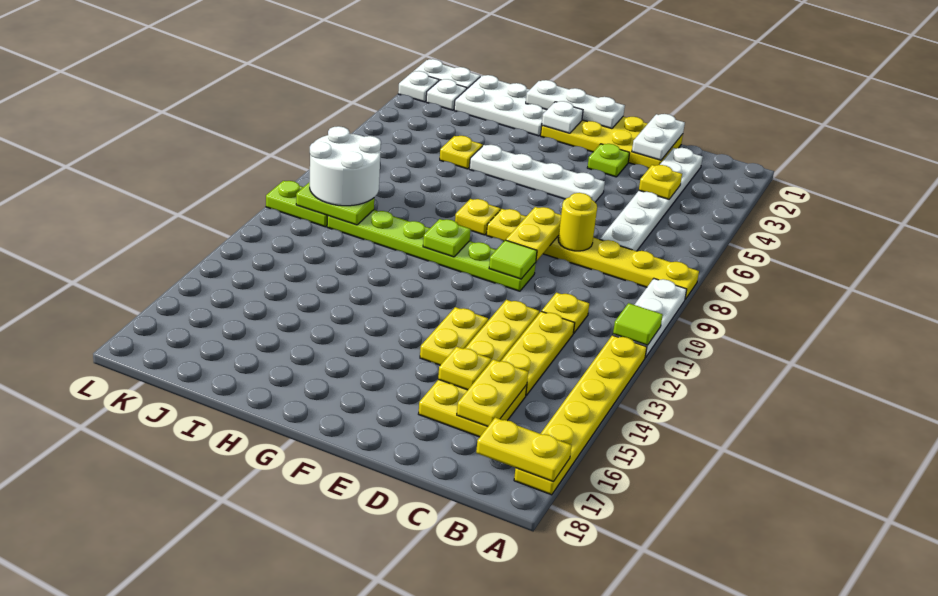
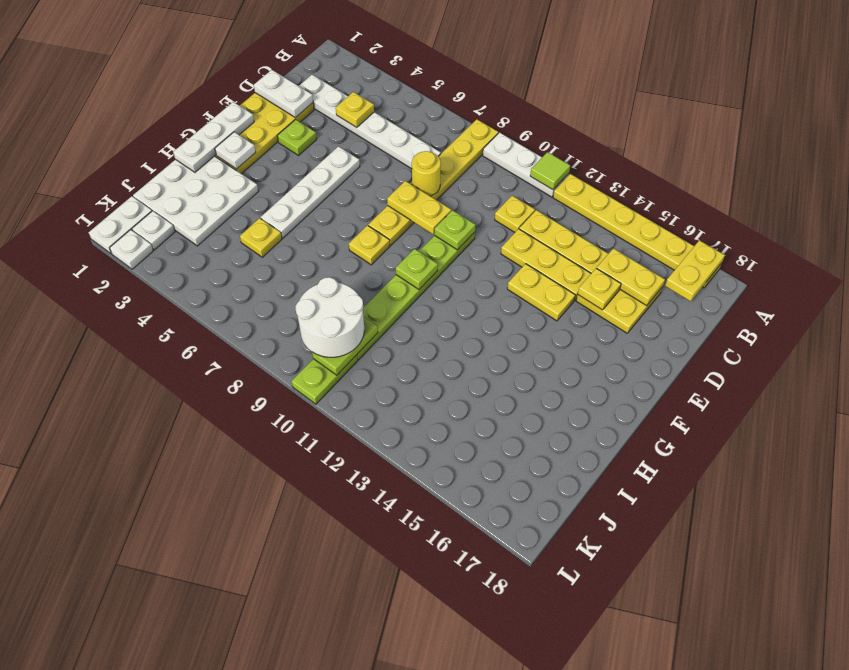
lime tile E10 level 2 -> lime plate E10 level 2
white plate H1:J2 level 1 -> white plate H1:J3 level 1

